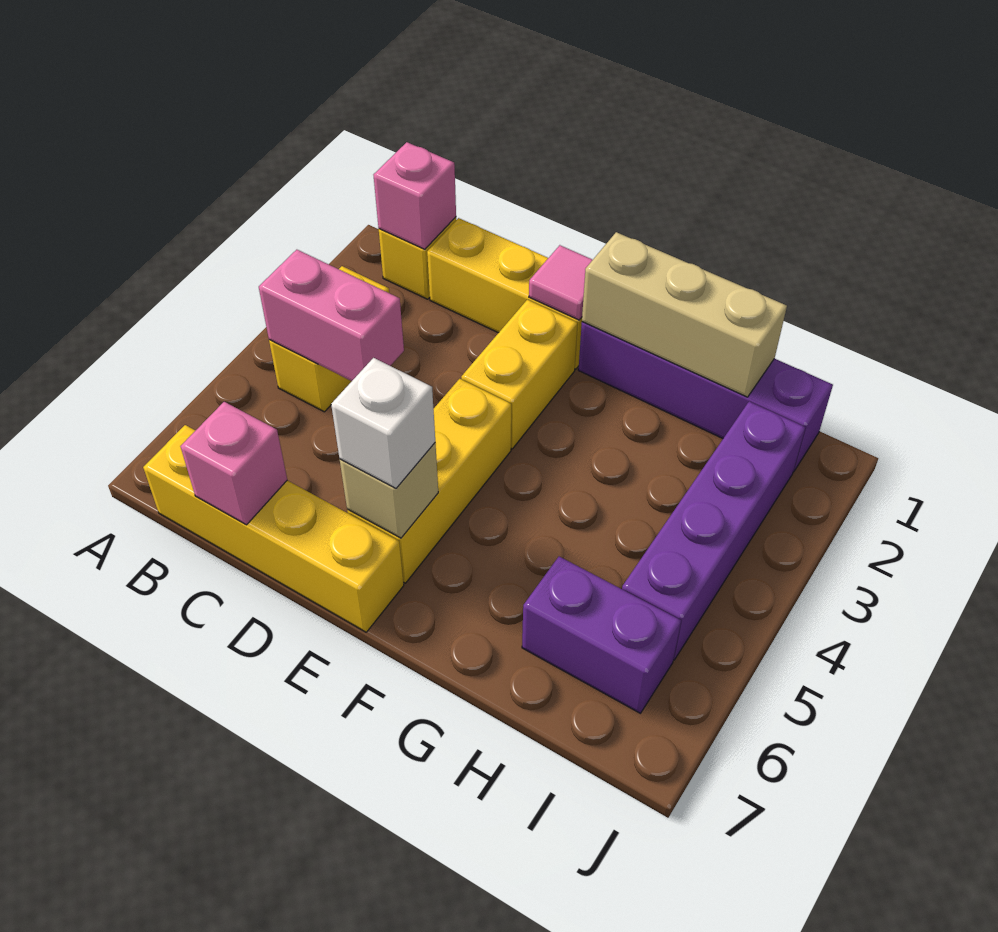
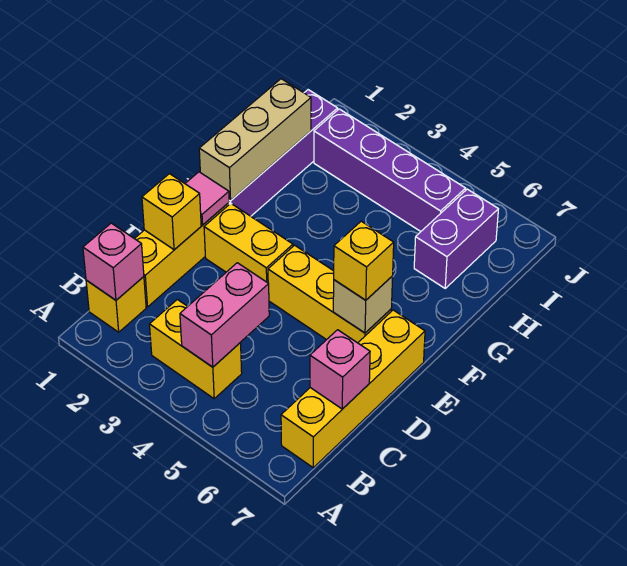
none -> yellow brick D1 level 2
white brick E6 level 3 -> yellow brick E6 level 3

